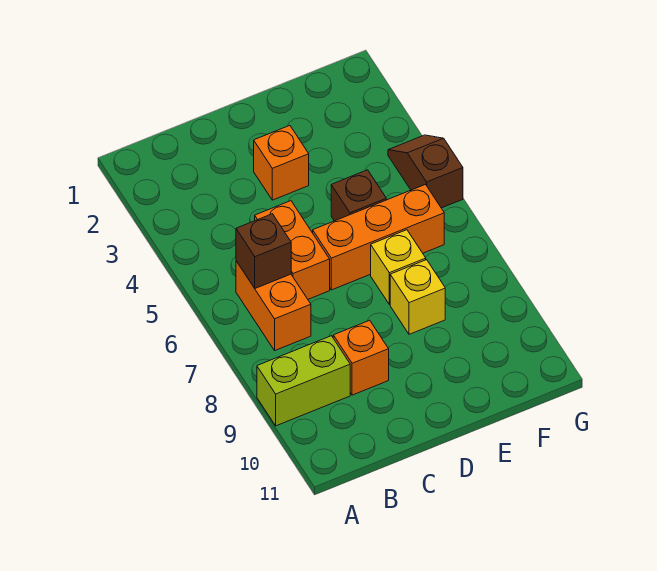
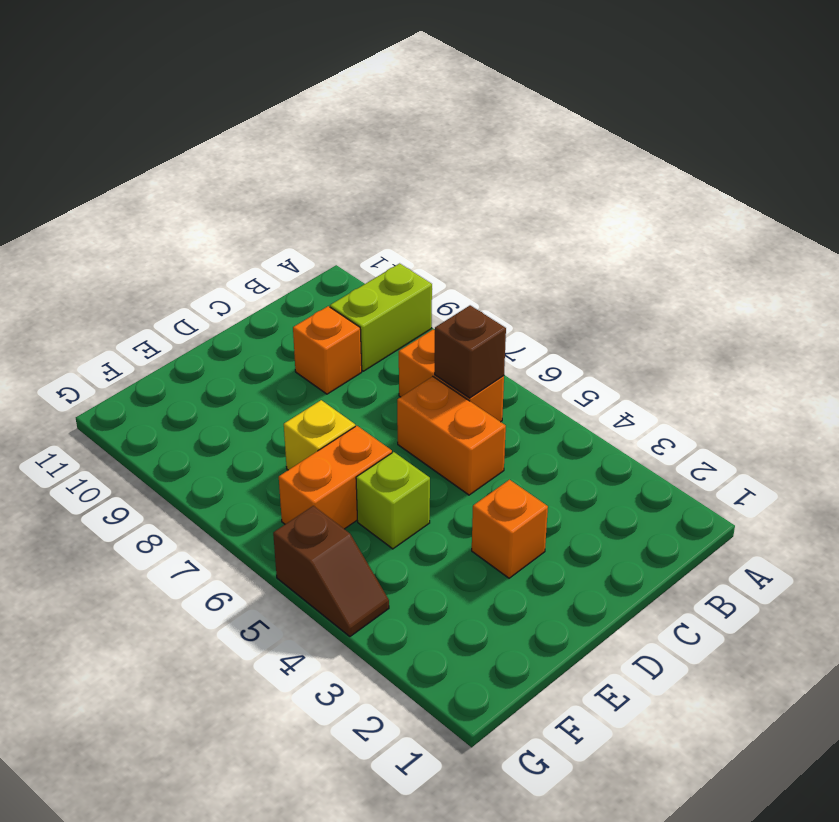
orange brick D6:F6 level 1 -> orange brick E6:F6 level 1
brown brick E5 level 1 -> lime brick E5 level 1
yellow brick E8 level 1 -> none

